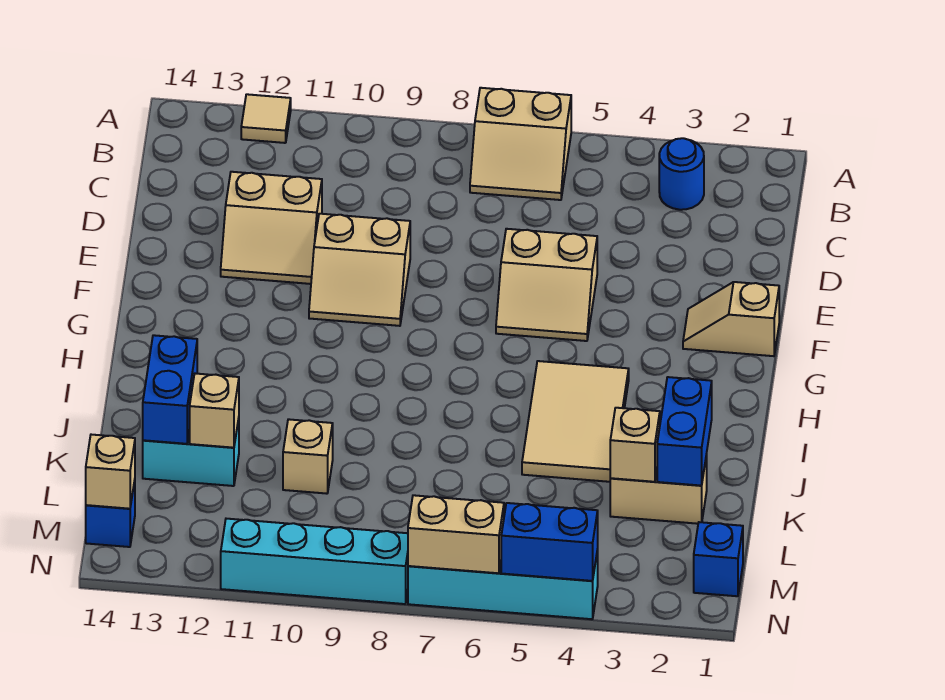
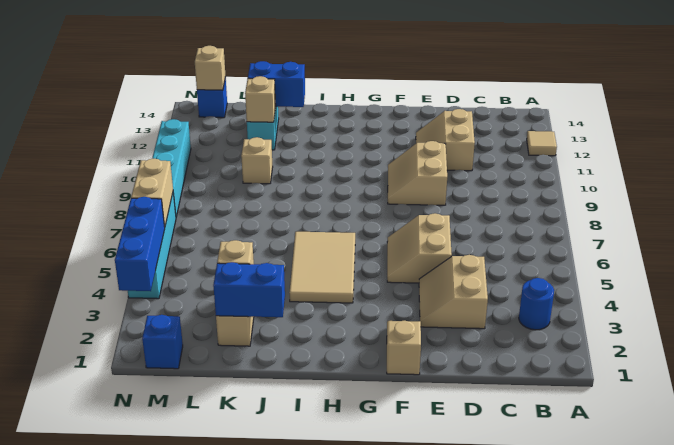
tan slope A6:B7 level 1 top A -> tan slope D3:E4 level 1 top D
tan tile H4:J5 level 1 -> tan tile H4:I6 level 1
blue brick N4:N5 level 2 -> blue brick N3:N5 level 2

